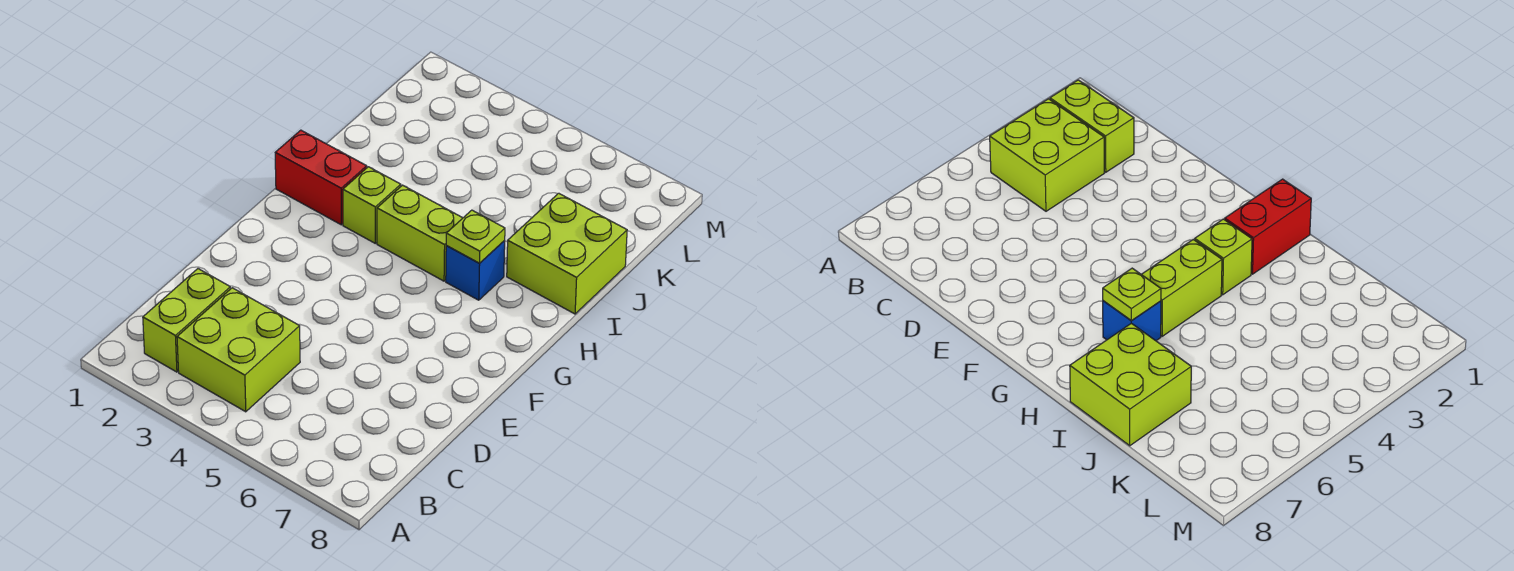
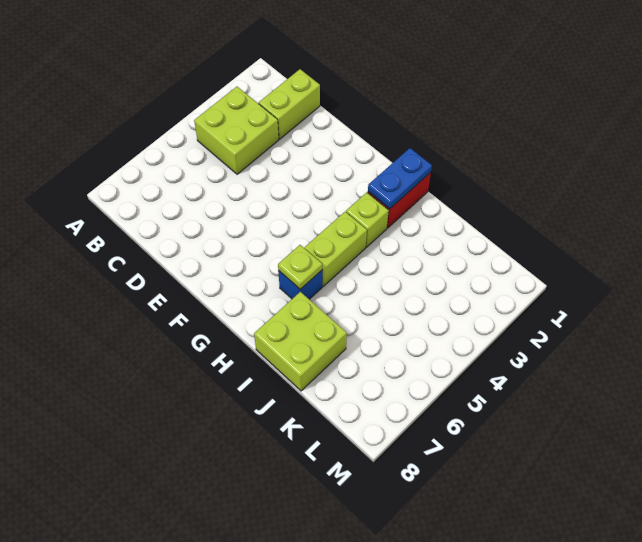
lime brick B2:C2 level 1 -> lime brick C1:C2 level 1
none -> blue plate H1:H2 level 2

